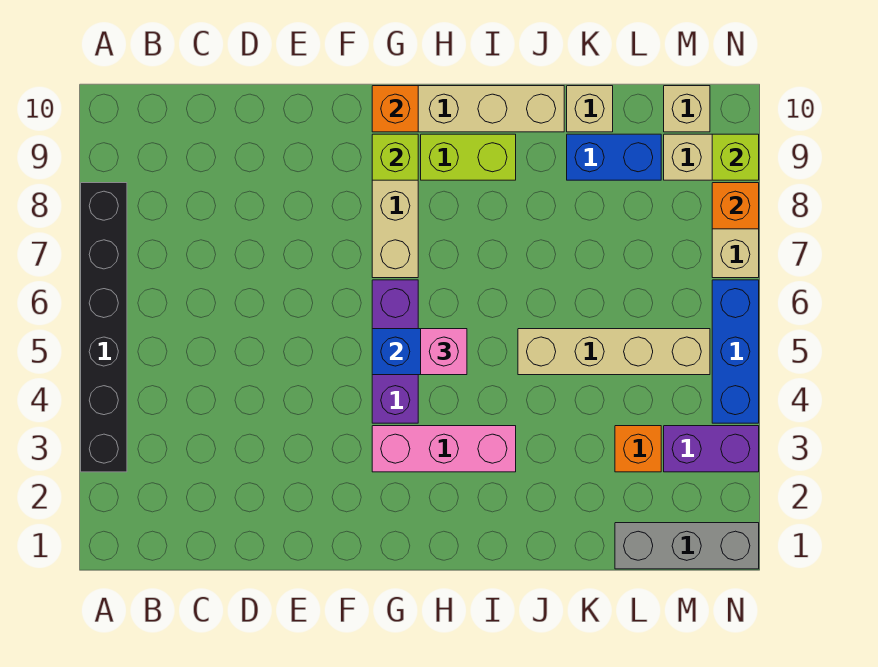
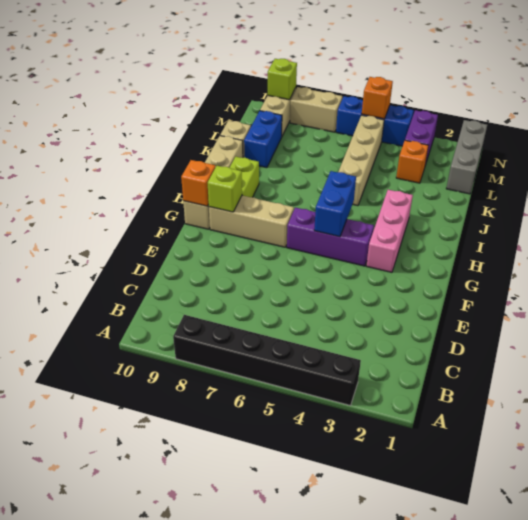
pink brick H5 level 3 -> none
tan brick M10 level 1 -> none
orange brick N8 level 2 -> orange brick N5 level 2

